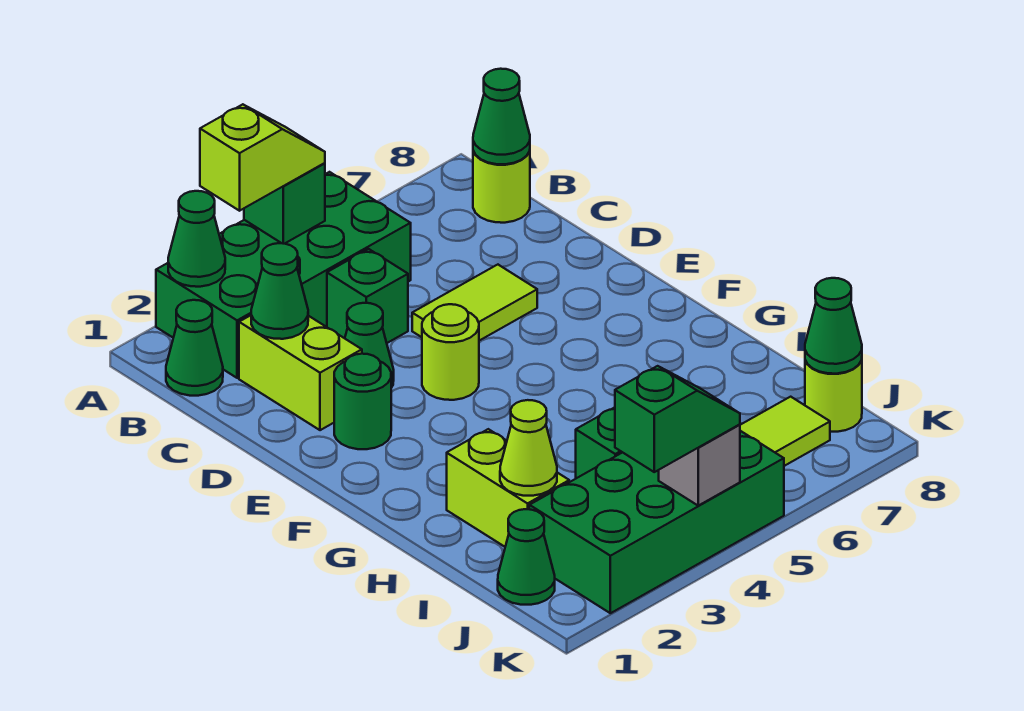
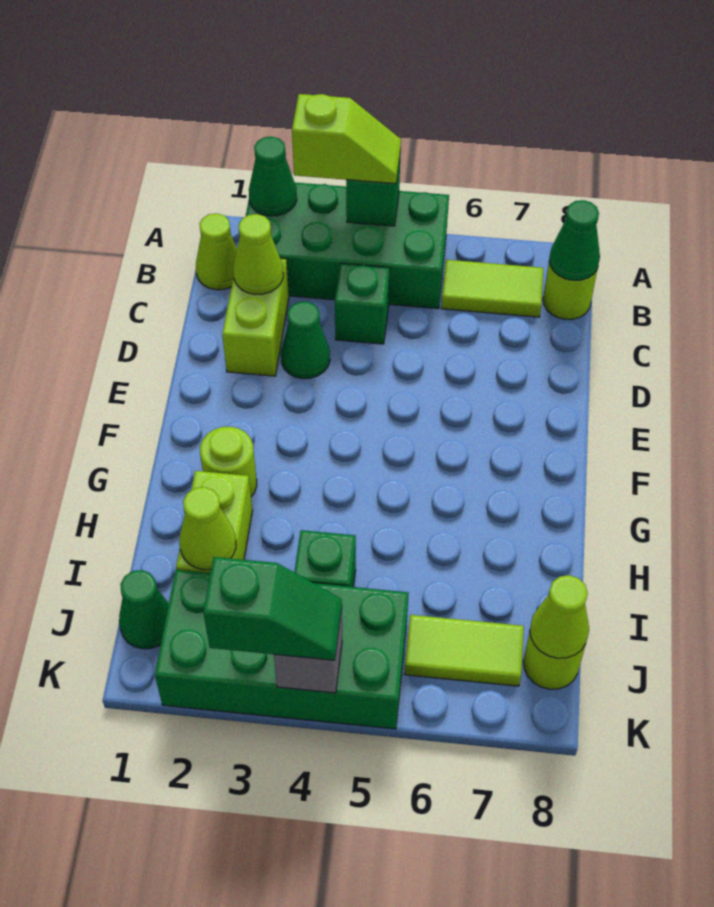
green cone B1 level 1 -> lime cone B1 level 1
green cone C2 level 2 -> lime cone C2 level 2
lime tile D5:D6 level 1 -> lime tile B6:B7 level 1
green round brick E2 level 1 -> none
lime round brick E4 level 1 -> lime round brick G2 level 1
green cone J8 level 2 -> lime cone J8 level 2

